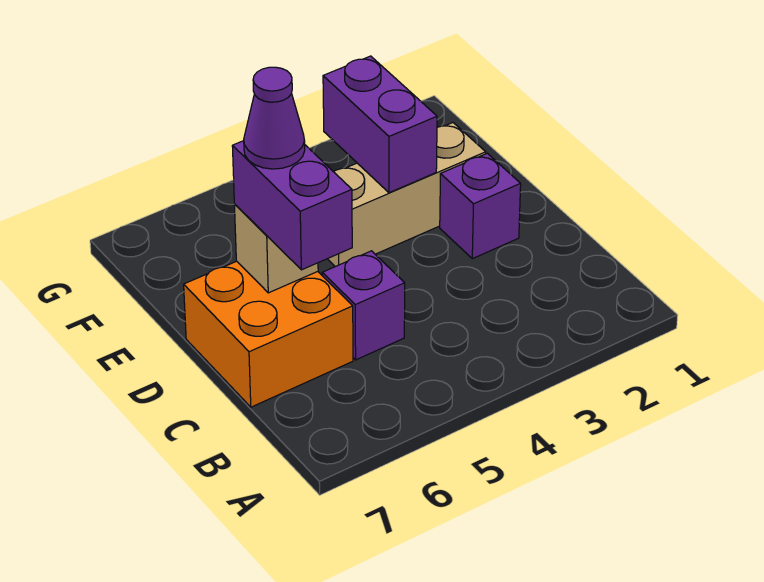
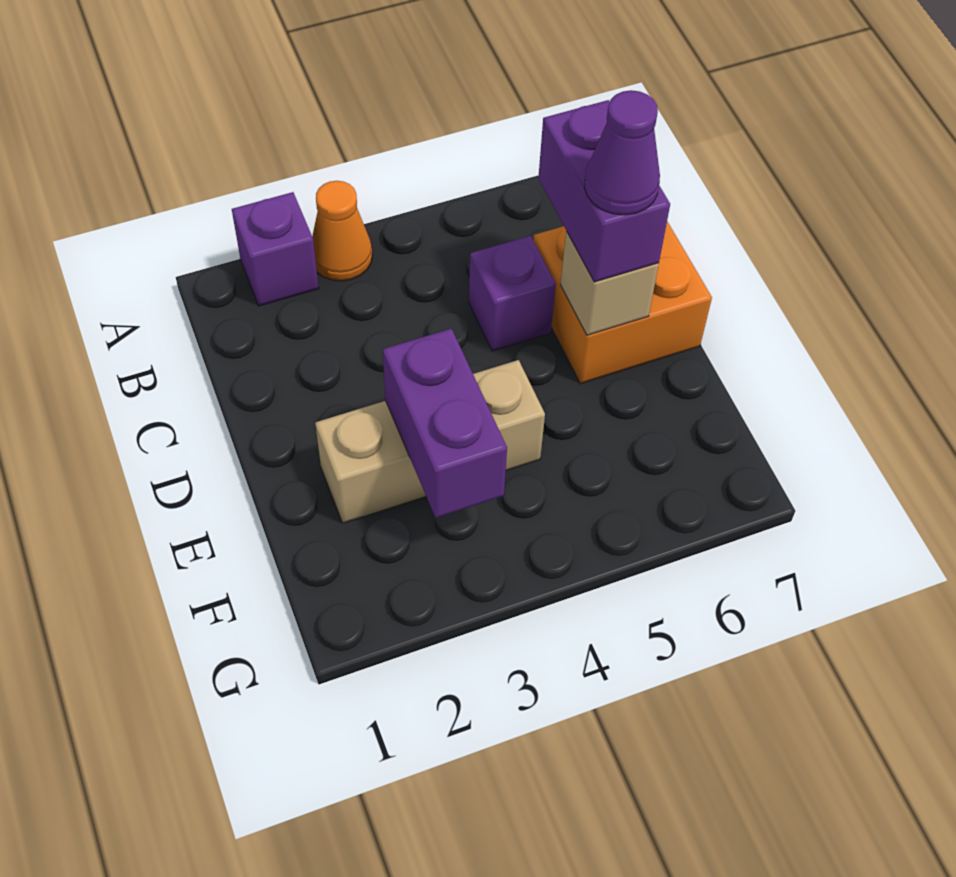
none -> orange cone A3 level 1
purple brick D2 level 1 -> purple brick A2 level 1

